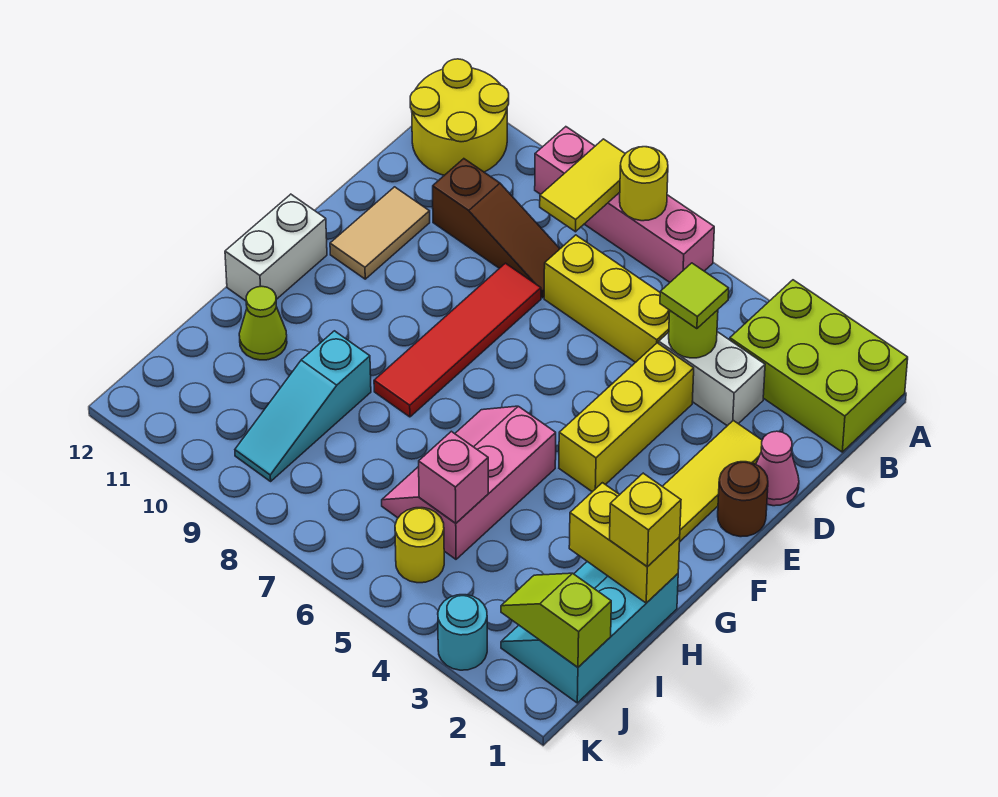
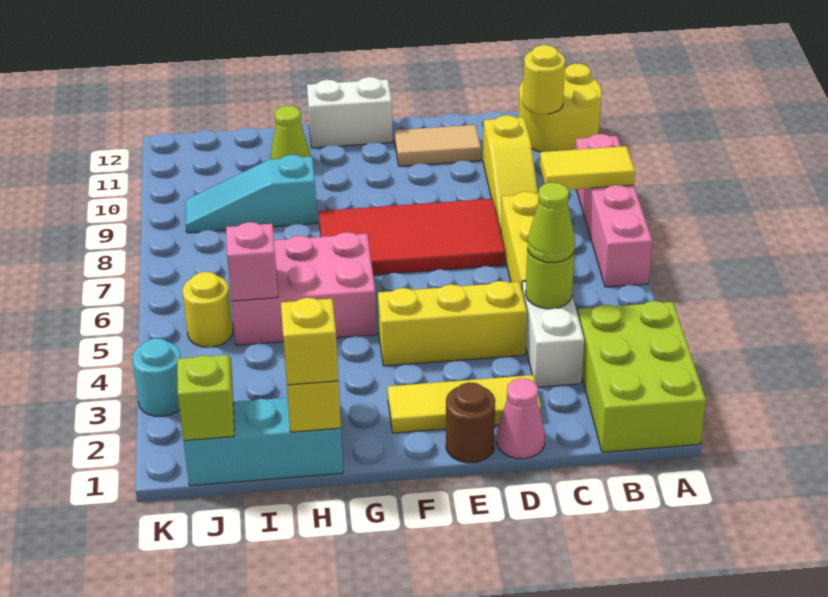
yellow round brick A7 level 2 -> yellow round brick B11 level 2
lime tile C4 level 3 -> lime cone C4 level 3
brown slope C8:C10 level 1 top 10 -> yellow slope C8:C10 level 1 top 10
red tile D8:G8 level 1 -> red tile D7:G8 level 1
pink slope G5:I6 level 1 top 5 -> pink brick G5:I6 level 1

